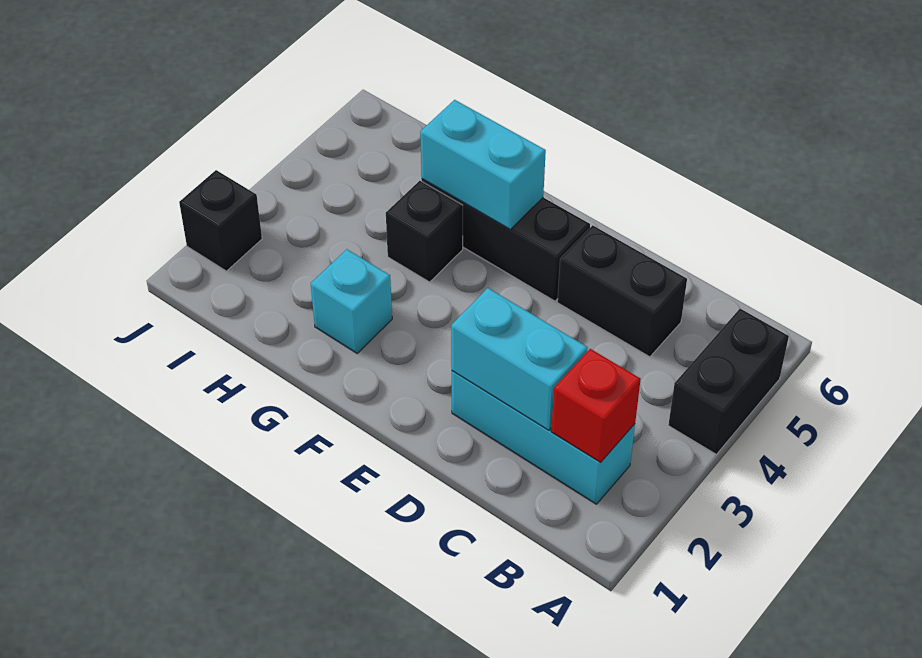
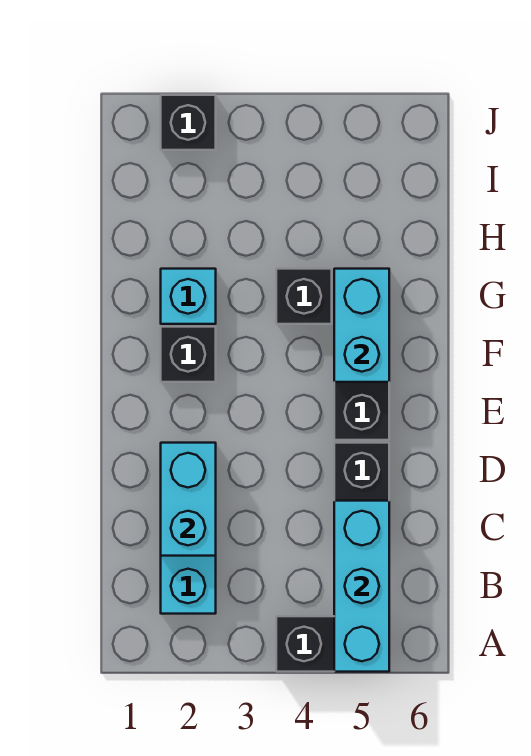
none -> cyan brick A5:C5 level 2
red brick B2 level 2 -> none
none -> black brick F2 level 1

